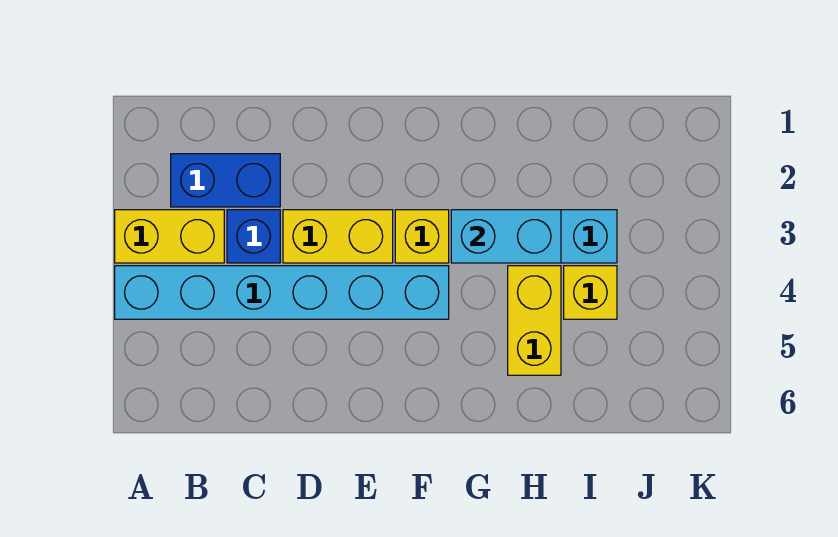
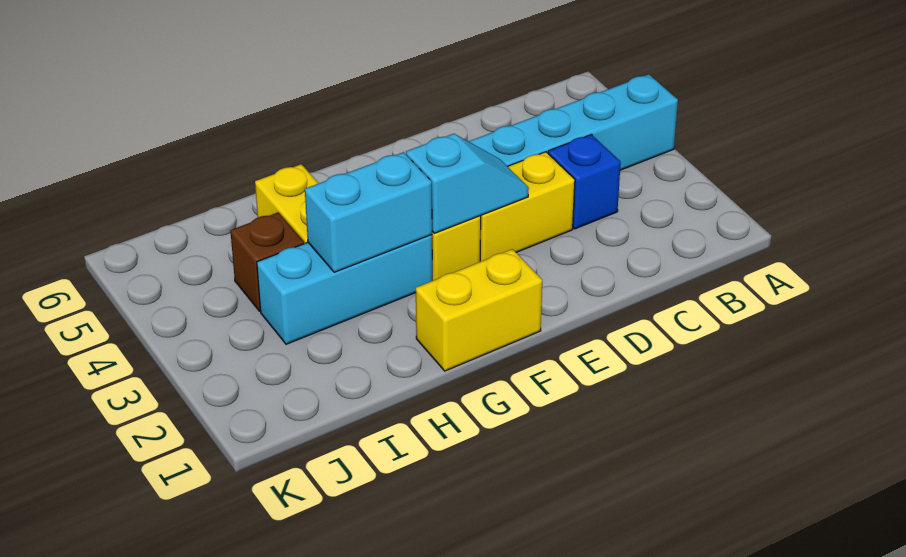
yellow brick A3:B3 level 1 -> yellow brick F1:G1 level 1
blue brick B2:C2 level 1 -> none
none -> cyan slope E3:F3 level 2 top F
yellow brick I4 level 1 -> brown brick I4 level 1

